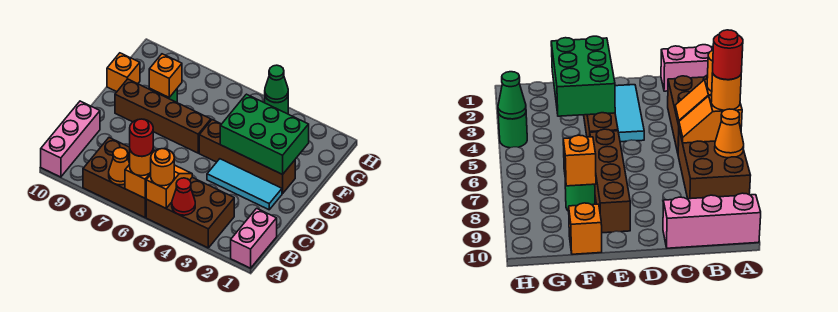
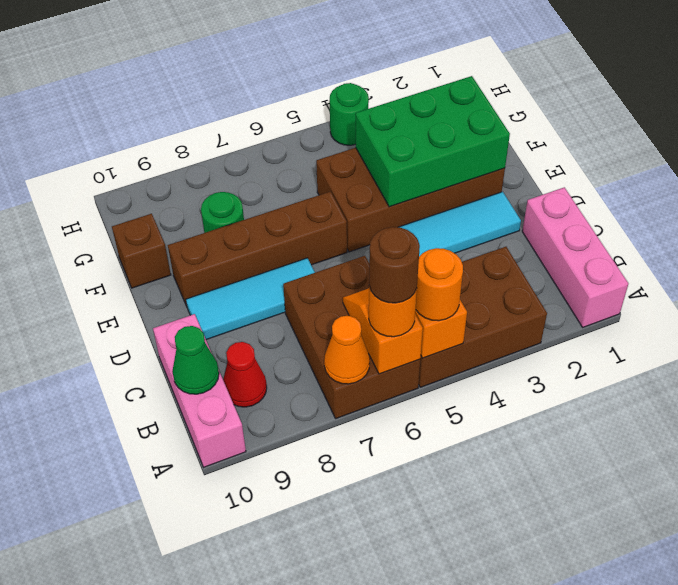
pink brick A1:B1 level 1 -> pink brick A1:C1 level 1
red cone A4 level 2 -> red cone B9 level 1
brown brick A6:B8 level 1 -> brown brick A6:C7 level 1
red round brick A6 level 4 -> brown round brick A6 level 4
none -> cyan tile D7:D9 level 1
brown brick E2:E5 level 1 -> brown brick E2:F5 level 1
orange brick F8 level 2 -> none
orange brick F10 level 1 -> brown brick F10 level 1
green cone H4 level 2 -> green cone B10 level 2

